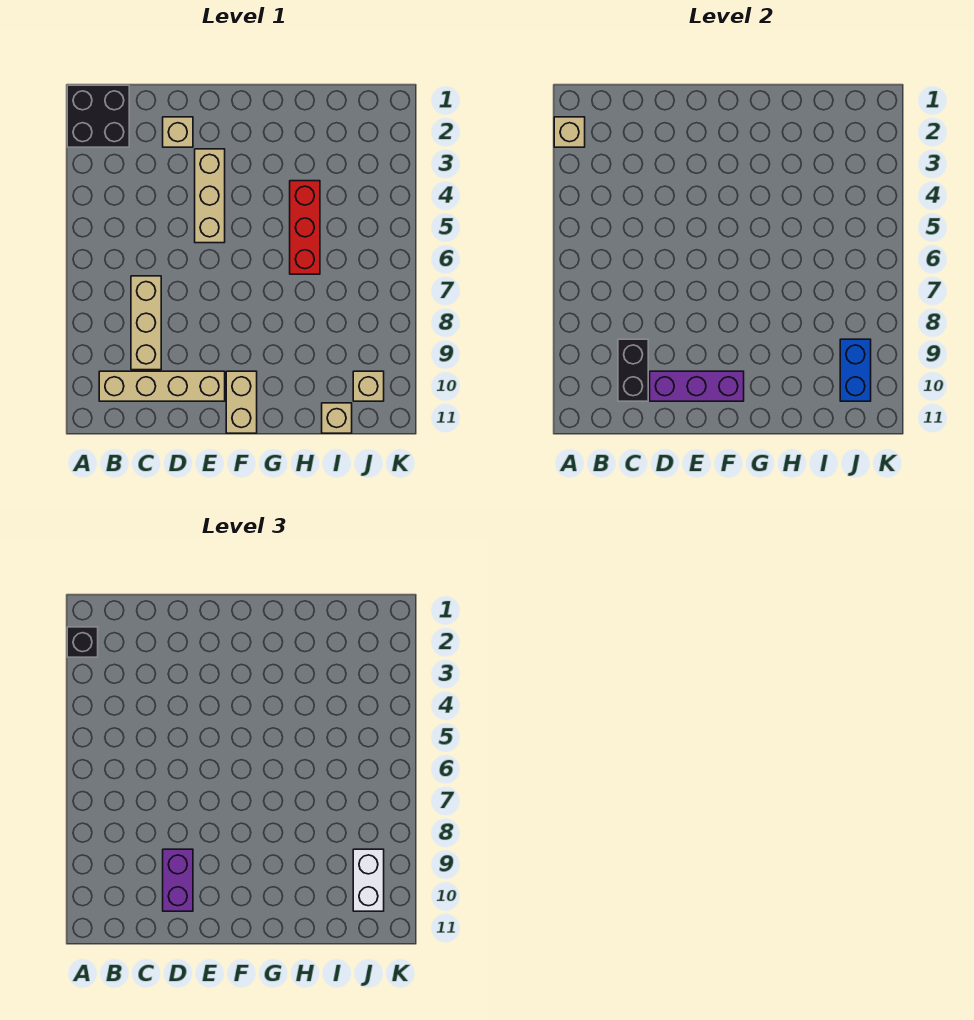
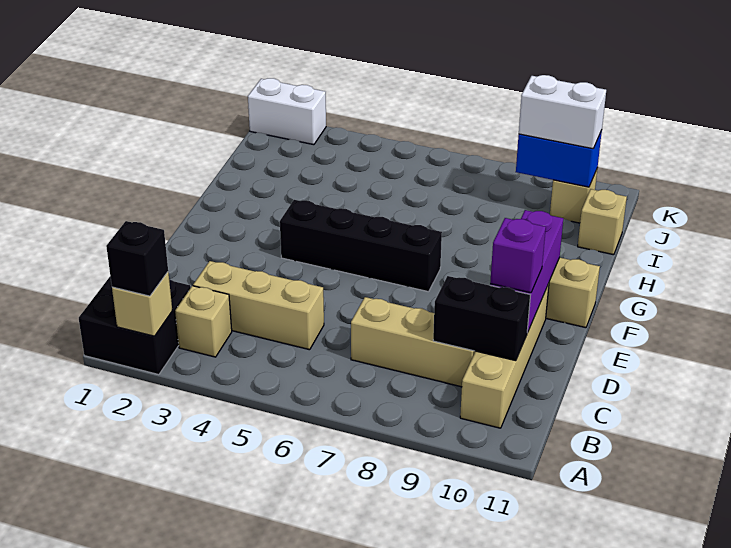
tan brick D2 level 1 -> tan brick B3 level 1
purple brick D9:D10 level 3 -> purple brick D10 level 3
tan brick E3:E5 level 1 -> tan brick C3:C5 level 1
none -> black brick F4:F7 level 1
red brick H4:H6 level 1 -> none
none -> white brick K1:K2 level 1

